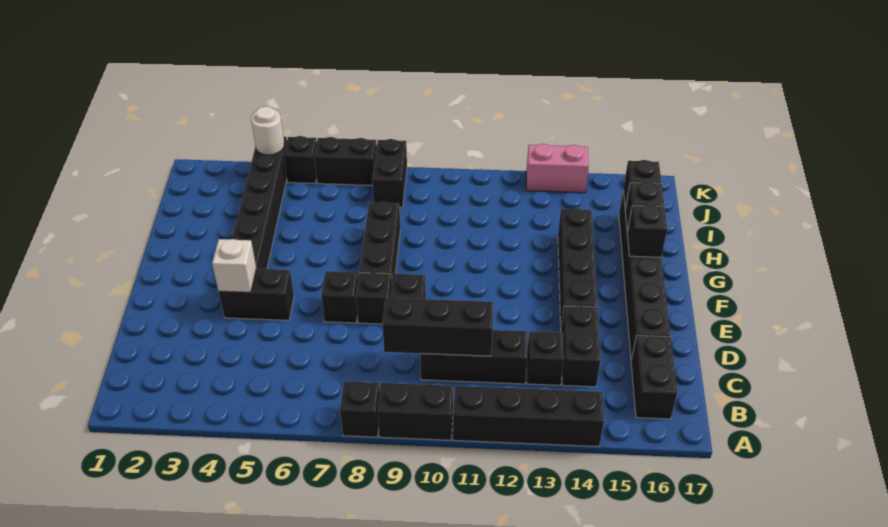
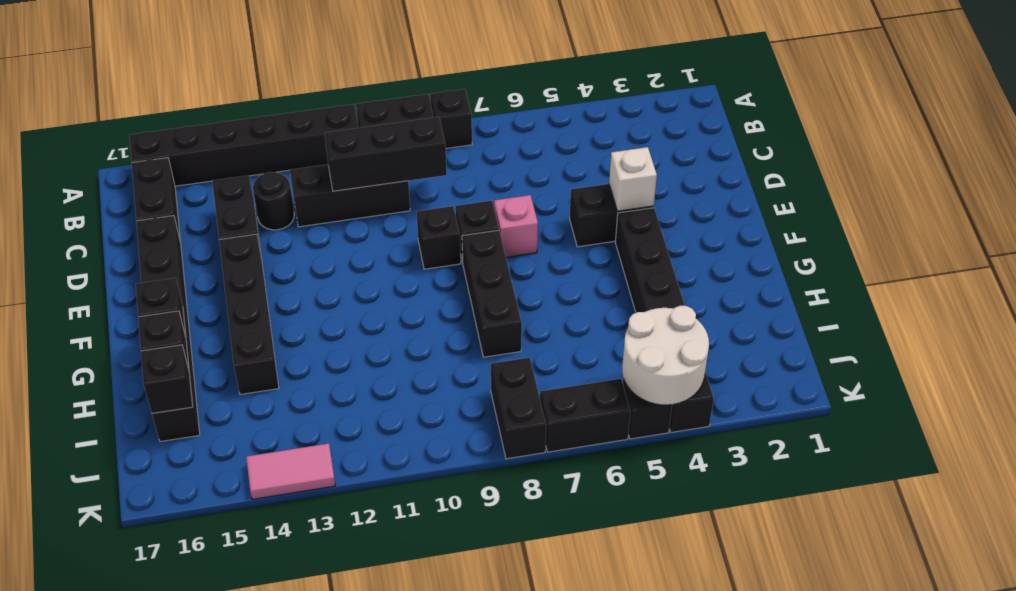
black brick A11:A14 level 1 -> black brick A11:A16 level 1
black brick C13 level 1 -> black round brick C13 level 1
black brick E7 level 1 -> pink brick E7 level 1
white round brick K4 level 2 -> white round brick J4:K5 level 2
pink brick K13:K14 level 1 -> pink tile K13:K14 level 1

